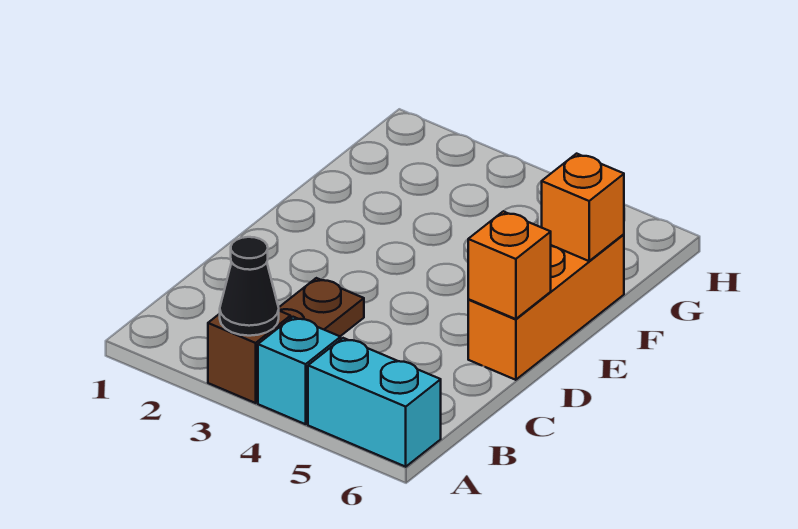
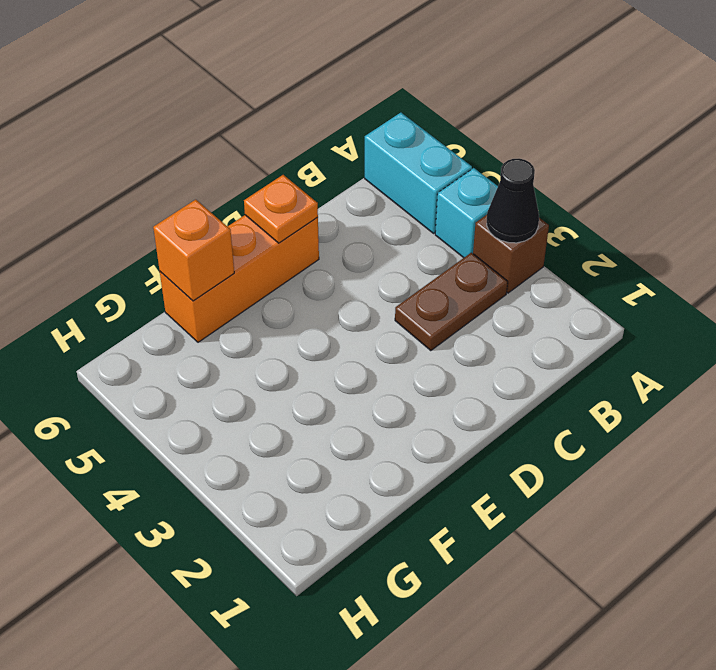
orange brick D6 level 2 -> orange plate D6 level 2

